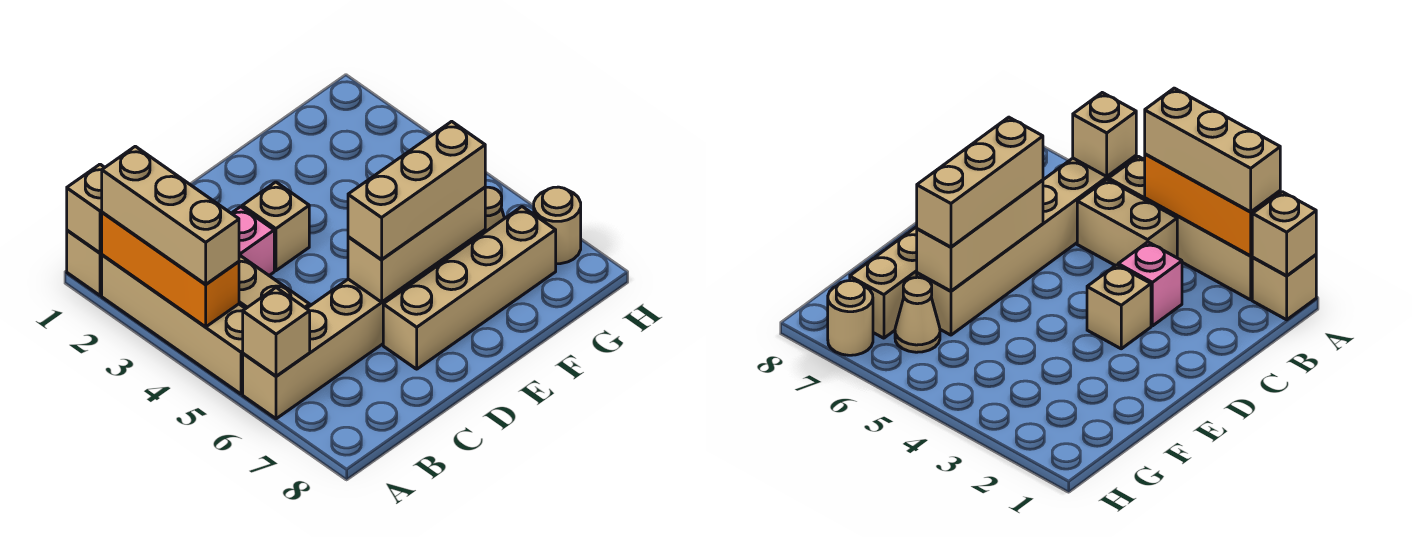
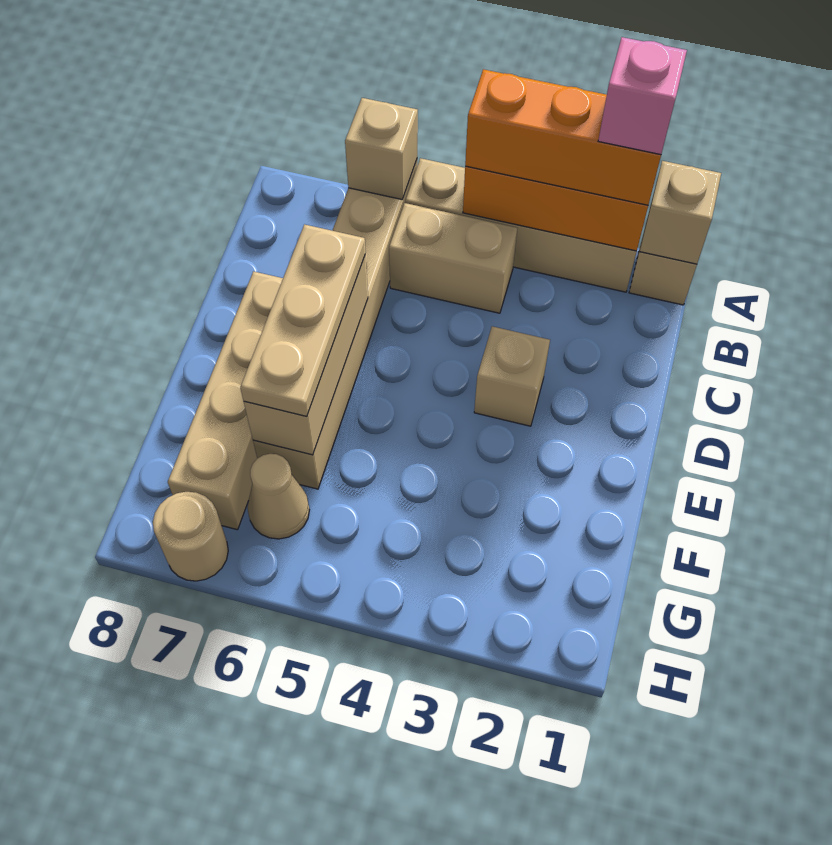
tan brick A2:A4 level 3 -> orange brick A2:A4 level 3
pink brick C3 level 1 -> pink brick A2 level 4
tan brick D6:F6 level 3 -> tan plate D6:F6 level 3

